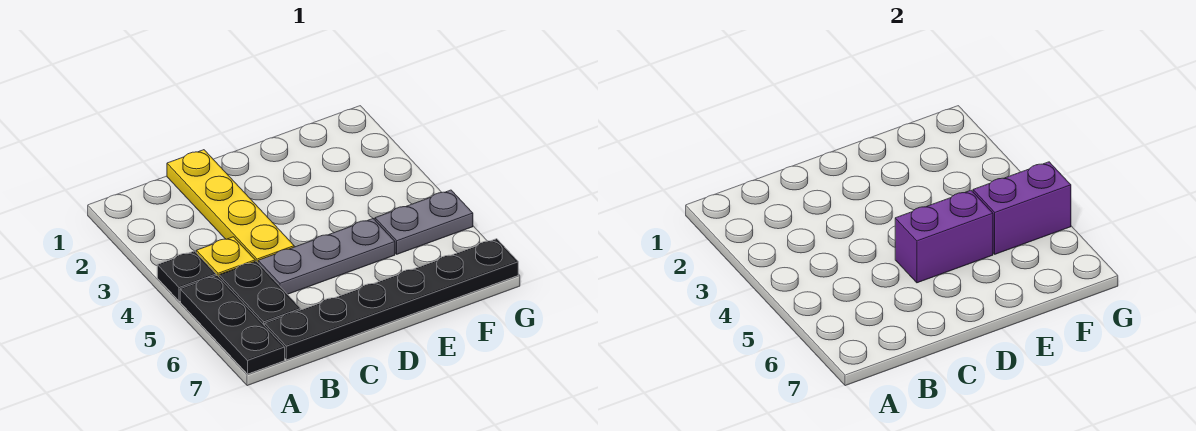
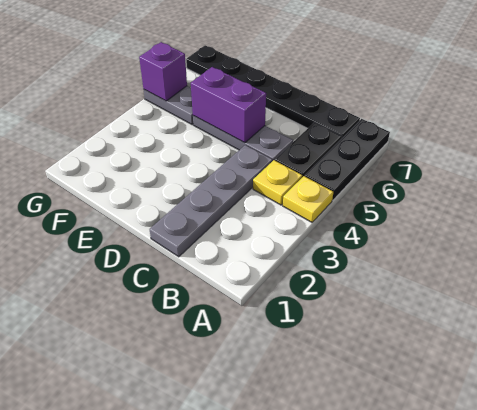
black plate A4 level 1 -> yellow plate A4 level 1
yellow plate C1:C4 level 1 -> grey plate C1:C4 level 1
purple brick F5:G5 level 2 -> purple brick G5 level 2

